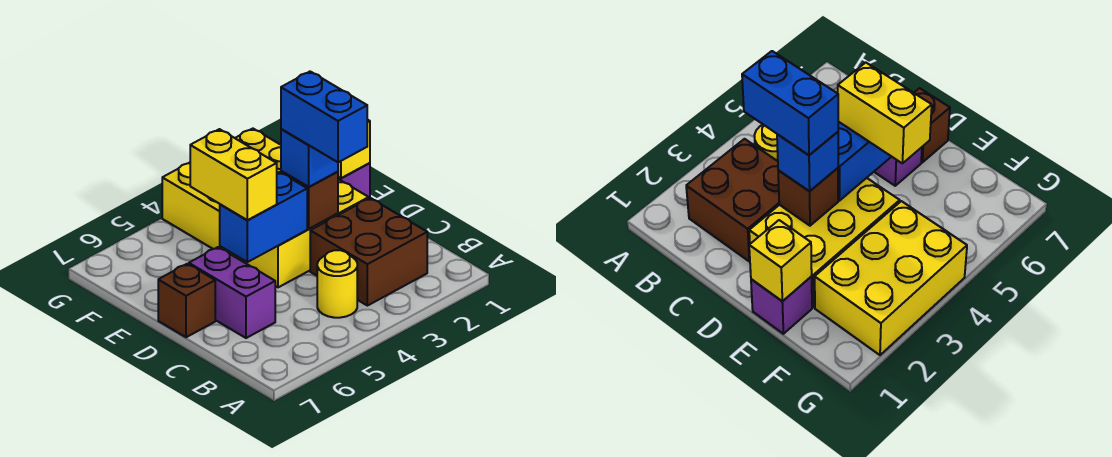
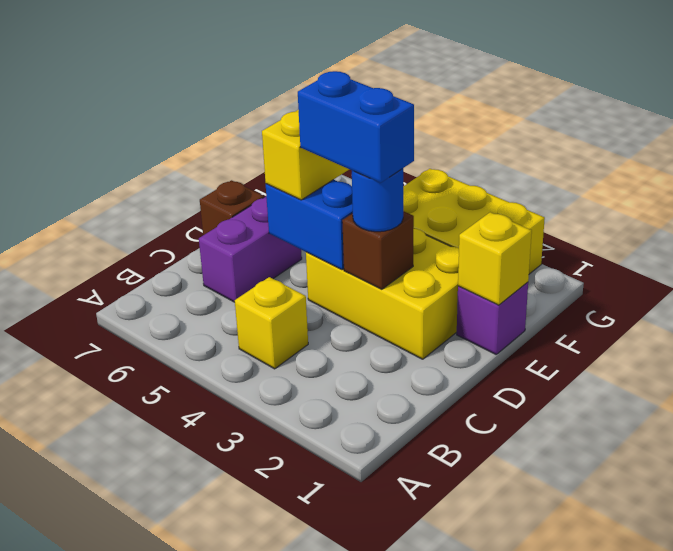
brown brick B2:C3 level 1 -> none
yellow round brick B4 level 1 -> yellow brick B4 level 1
blue brick C3:D3 level 4 -> blue brick D3:D4 level 4
blue brick D3 level 3 -> blue round brick D3 level 3

